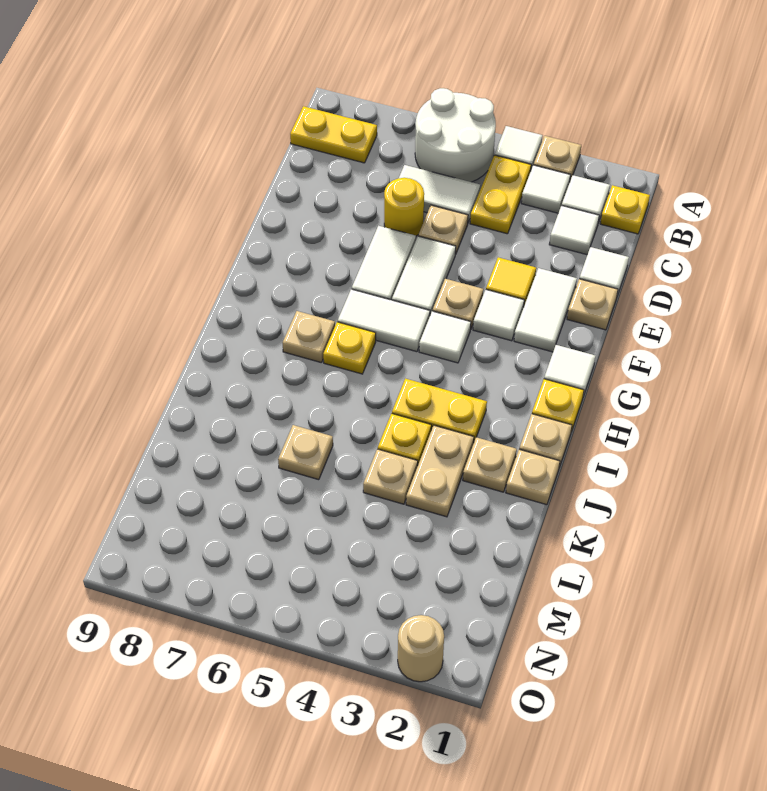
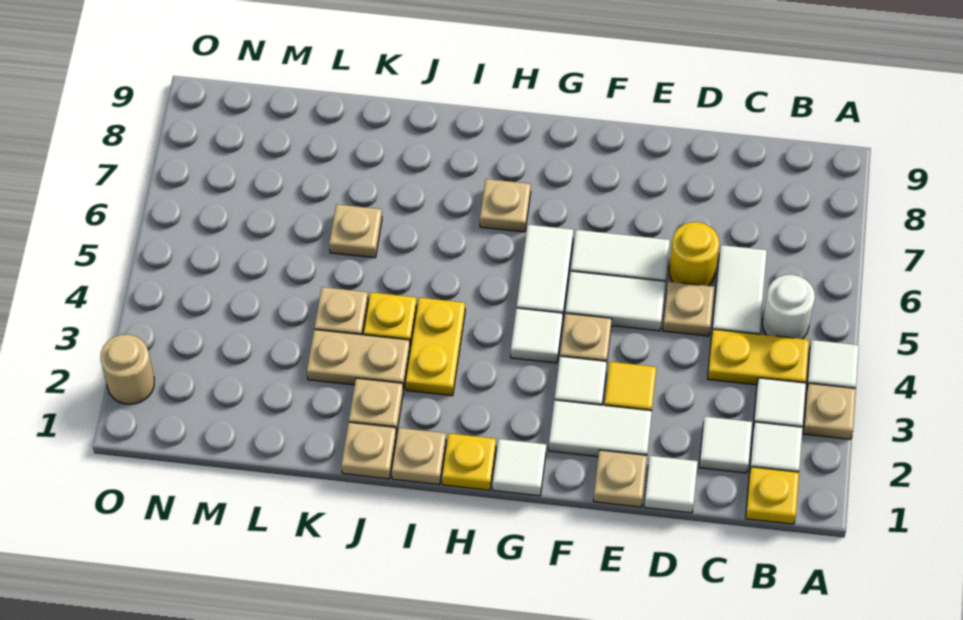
white round brick A5:B6 level 1 -> white round brick B5 level 1
yellow plate B8:B9 level 1 -> none
yellow plate H6 level 1 -> none

